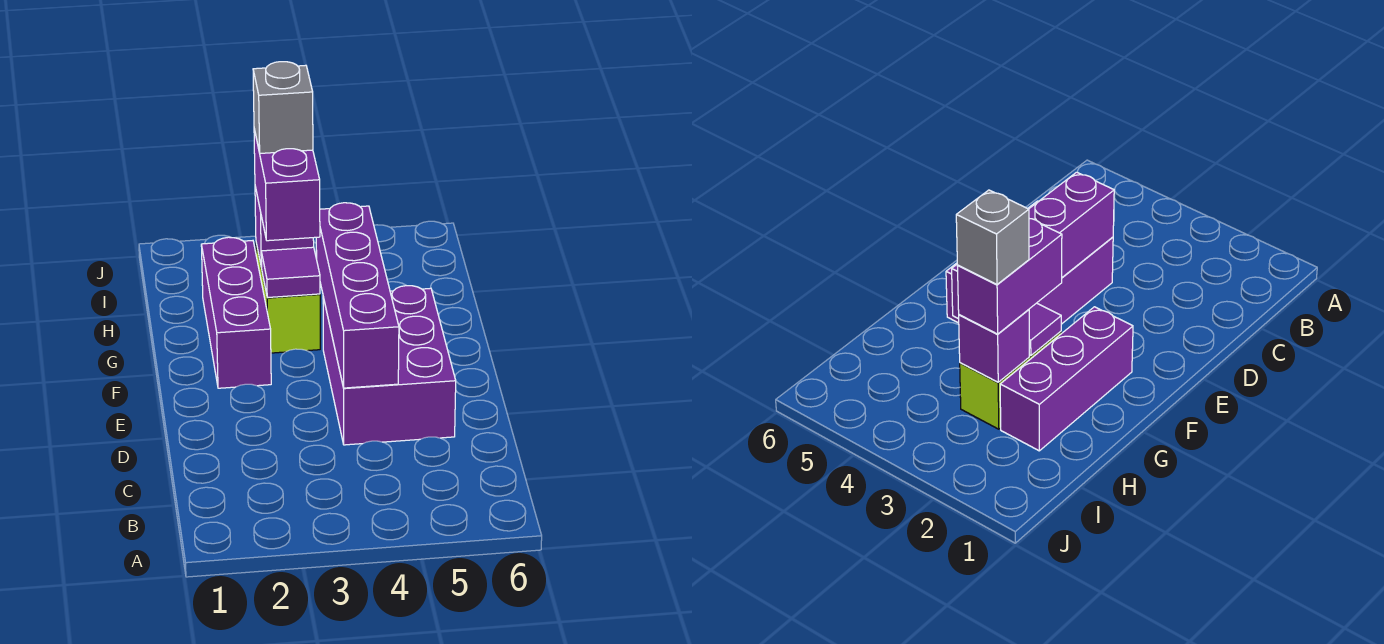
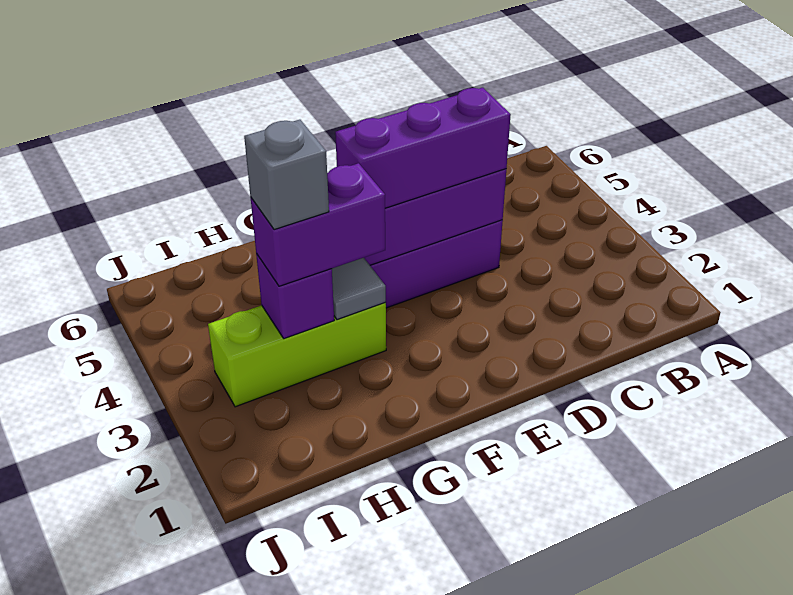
purple brick F2:H2 level 1 -> purple brick D4:F4 level 3
lime brick G3:H3 level 1 -> lime brick G3:I3 level 1
purple tile G3 level 2 -> grey tile G3 level 2

